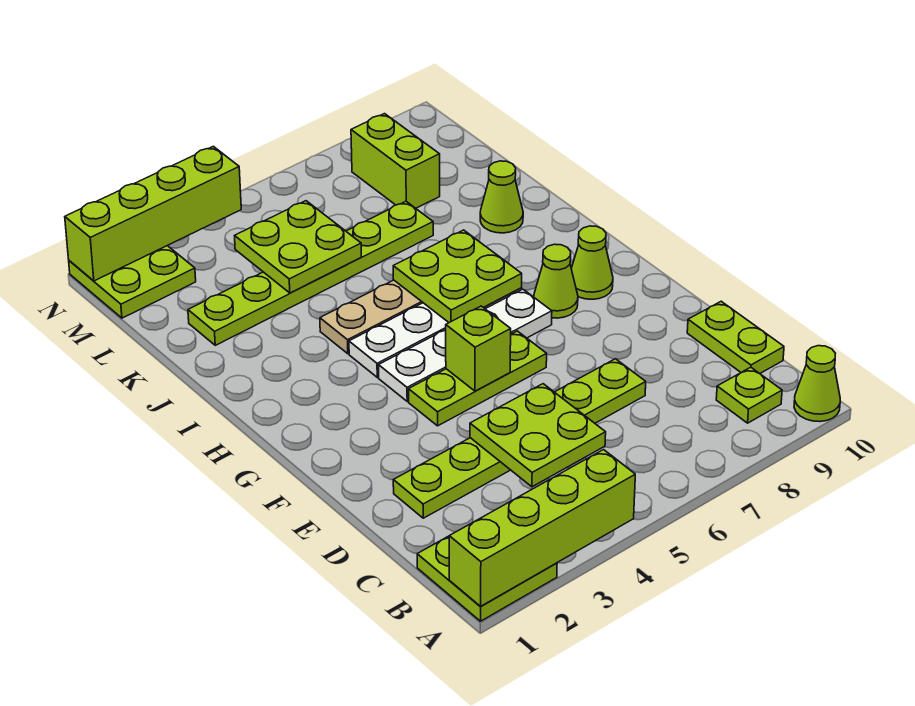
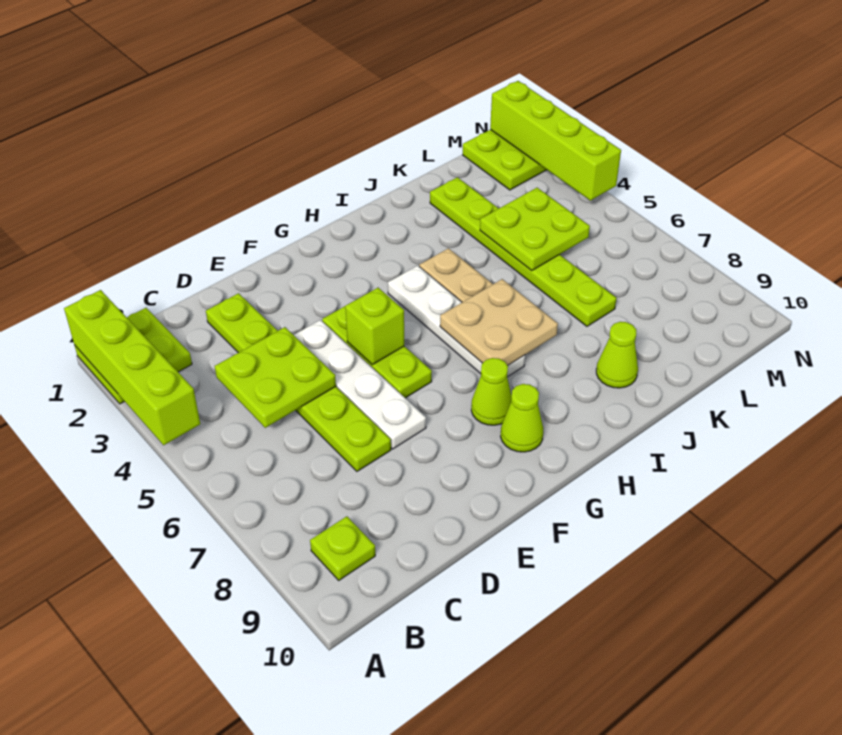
lime cone A10 level 1 -> none
lime plate C10:D10 level 1 -> none
white plate G4:G7 level 1 -> white plate E4:E7 level 1
lime plate H6:I7 level 2 -> tan plate H6:I7 level 2
lime brick L8:M8 level 1 -> none

